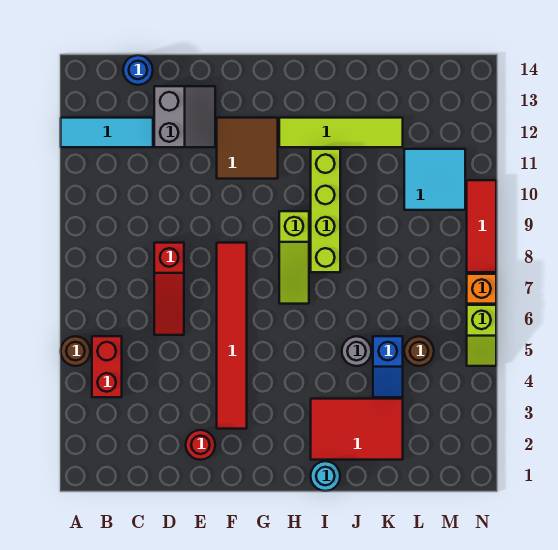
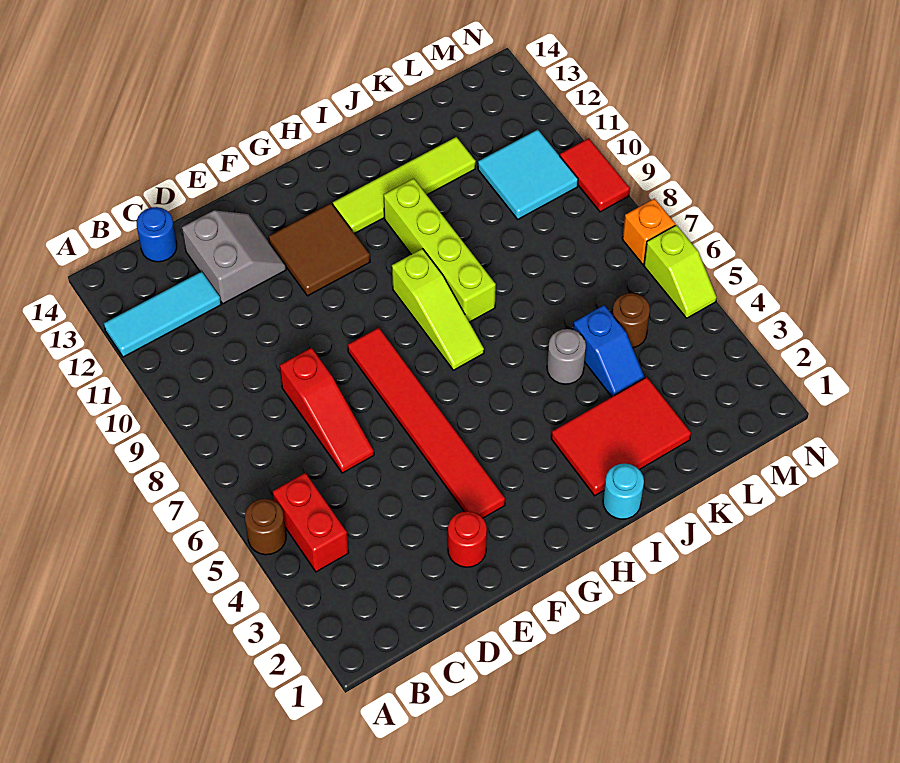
red tile N8:N10 level 1 -> red tile N9:N10 level 1

